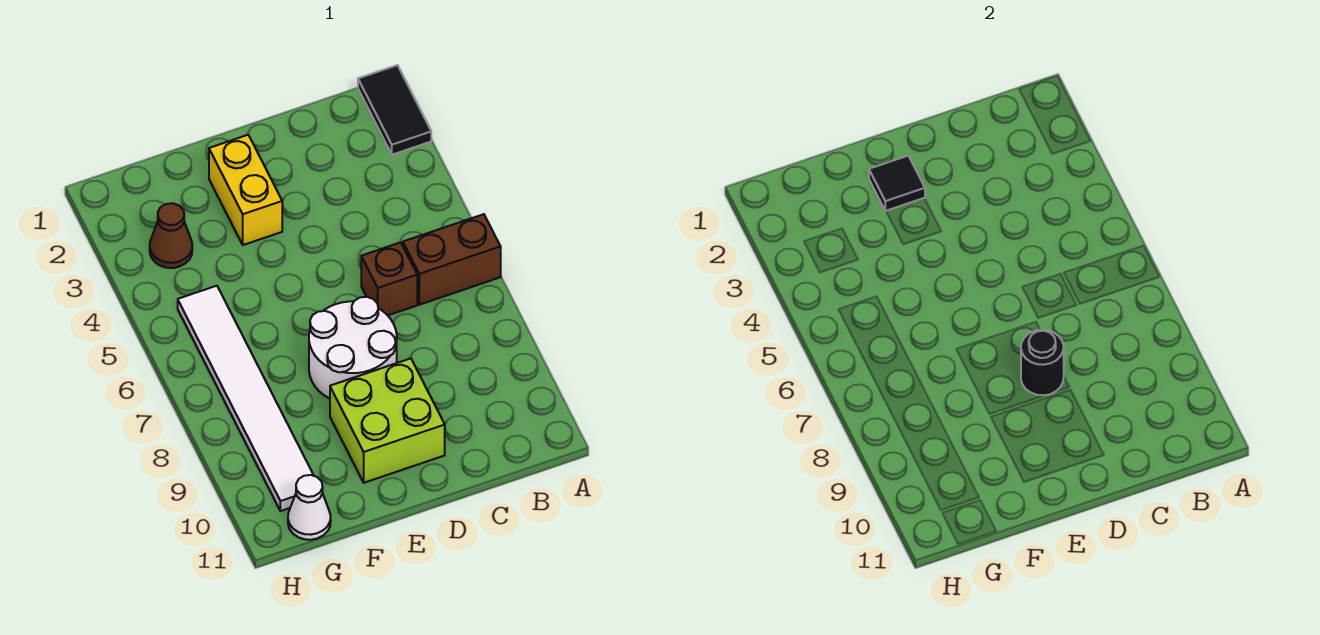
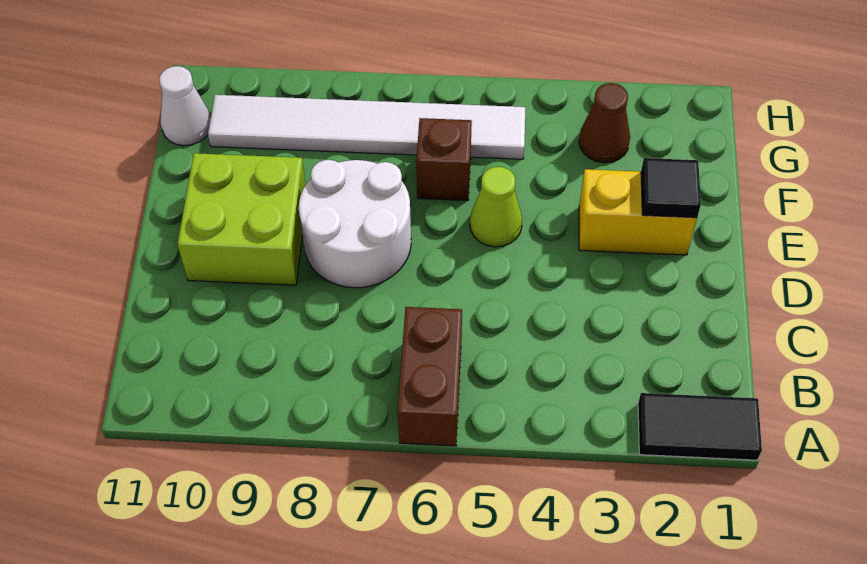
brown brick C6 level 1 -> brown brick F6 level 1
black round brick D8 level 2 -> none
none -> lime cone E5 level 1

